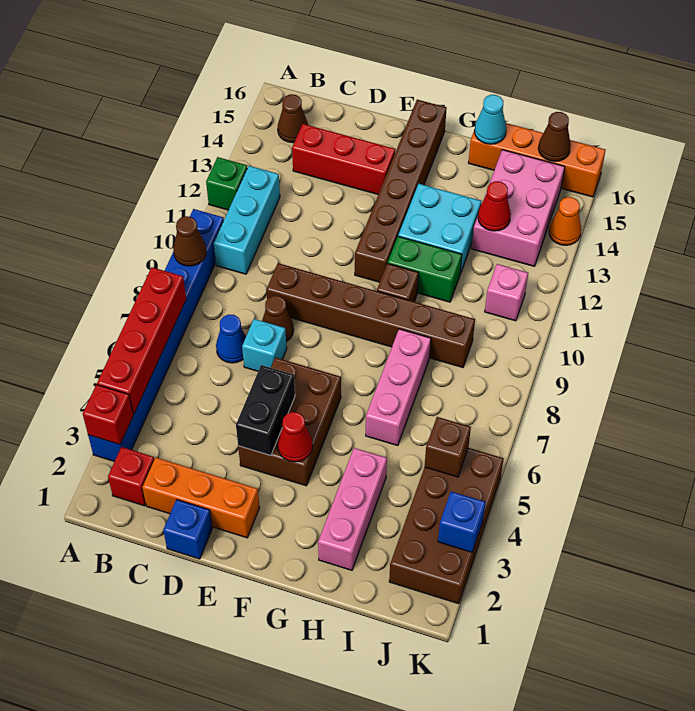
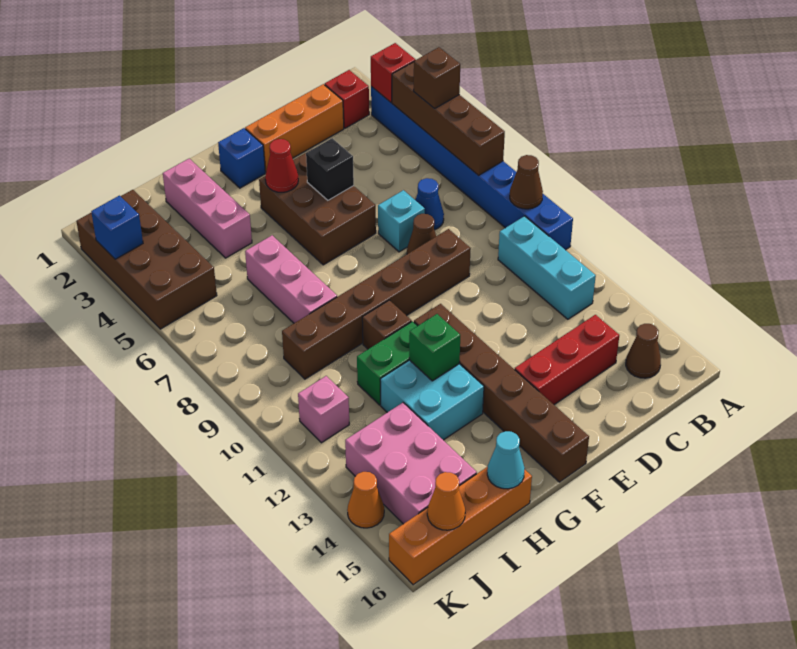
red brick A4:A7 level 2 -> brown brick A4:A7 level 2
green brick A12 level 1 -> green brick G12 level 2
blue brick D1 level 1 -> blue brick F2 level 1
black brick E4:E5 level 2 -> black brick E5 level 2
red cone I13 level 2 -> none
brown brick J5 level 2 -> brown brick A5 level 3
brown cone J16 level 2 -> orange cone J16 level 2

